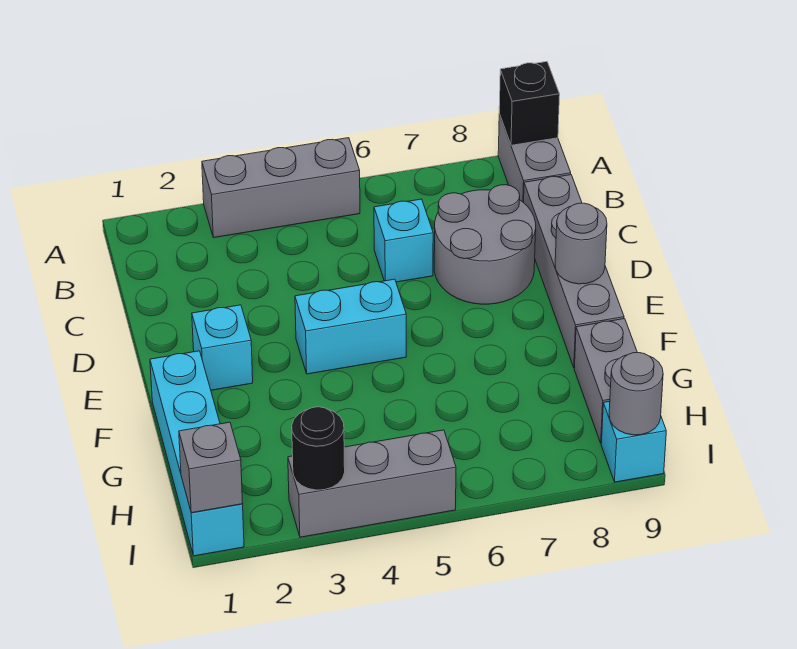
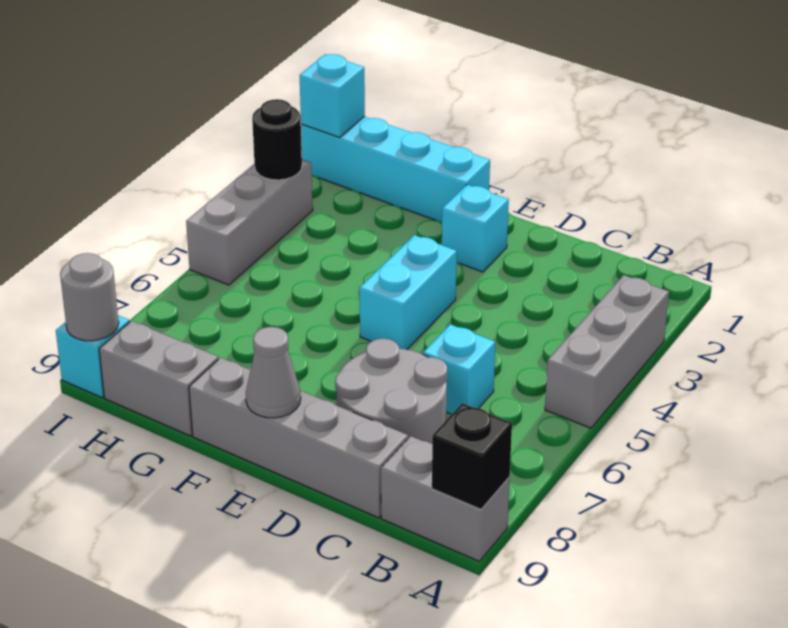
grey round brick E9 level 2 -> grey cone E9 level 2
grey brick I1 level 2 -> cyan brick I1 level 2

